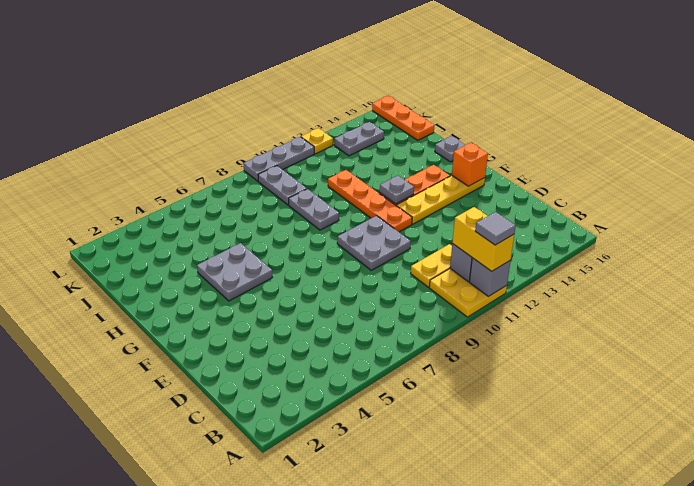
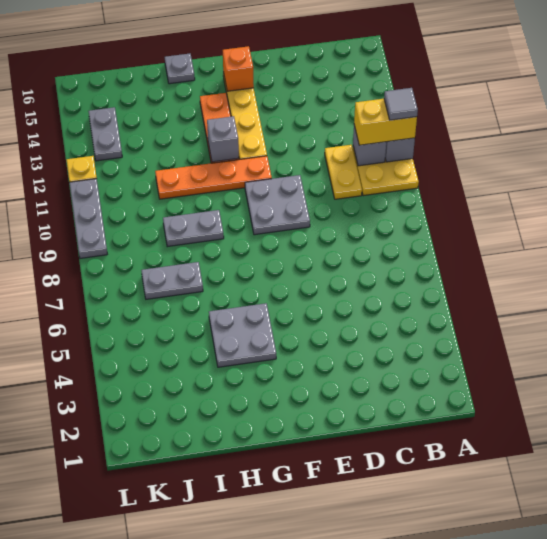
grey plate G12 level 2 -> grey brick G12 level 2
grey plate J9:K9 level 1 -> grey plate I7:J7 level 1
orange plate J16:L16 level 1 -> none

